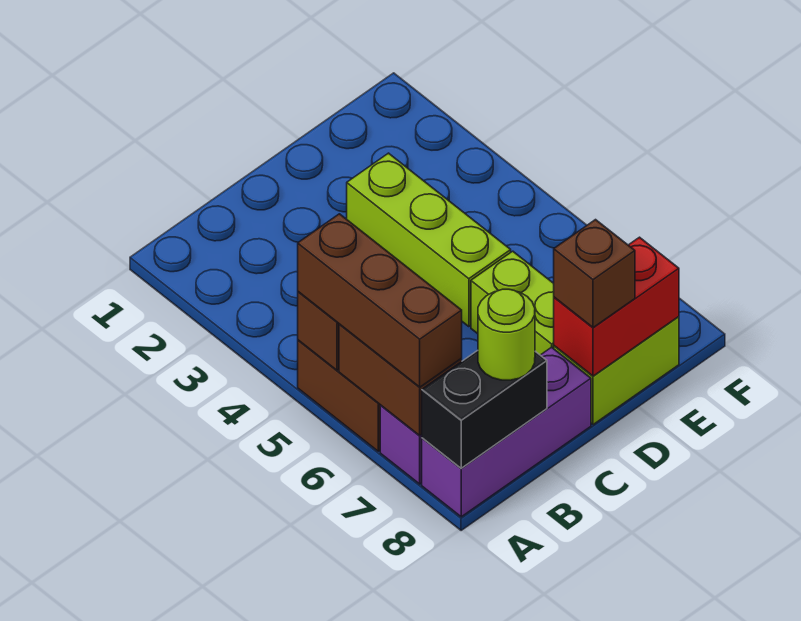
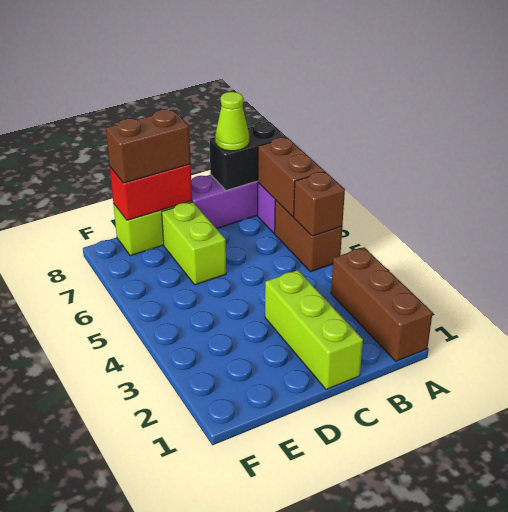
brown brick A5:A7 level 3 -> brown brick A1:A3 level 1
lime round brick B8 level 3 -> lime cone B8 level 3
lime brick D3:D5 level 1 -> lime brick C1:C3 level 1
brown brick D8 level 3 -> brown brick D8:E8 level 3

